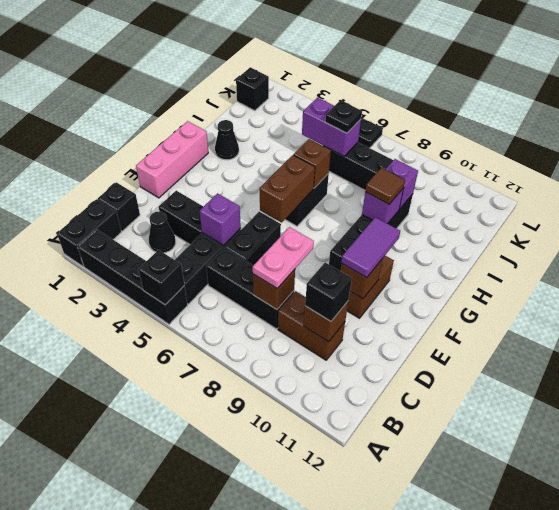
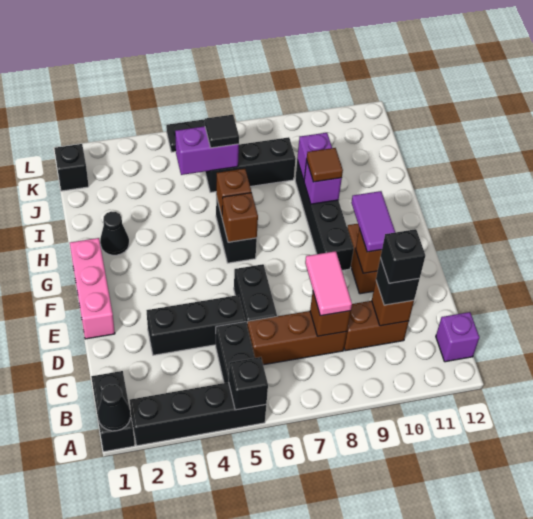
black brick C1 level 1 -> black brick C10 level 4
black cone C3 level 1 -> black cone A1 level 2
black brick C6:C8 level 1 -> brown brick C6:C8 level 1
pink plate C8:D8 level 3 -> pink tile C8:D8 level 3
purple brick D5 level 2 -> purple brick B12 level 1
brown brick F6:G6 level 2 -> brown brick G6 level 2
black plate J6 level 3 -> black tile J6 level 3

